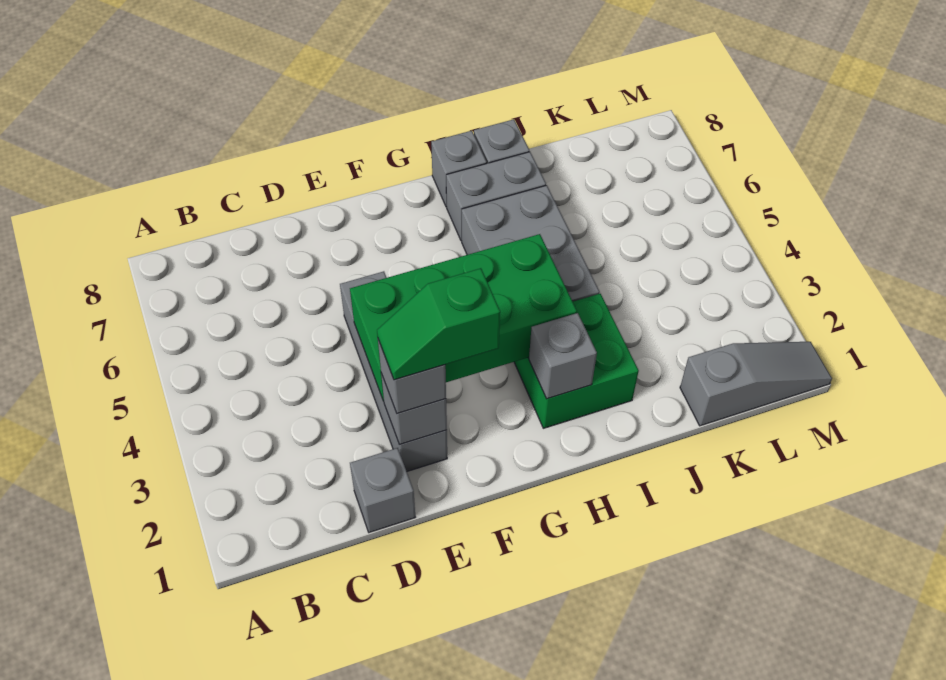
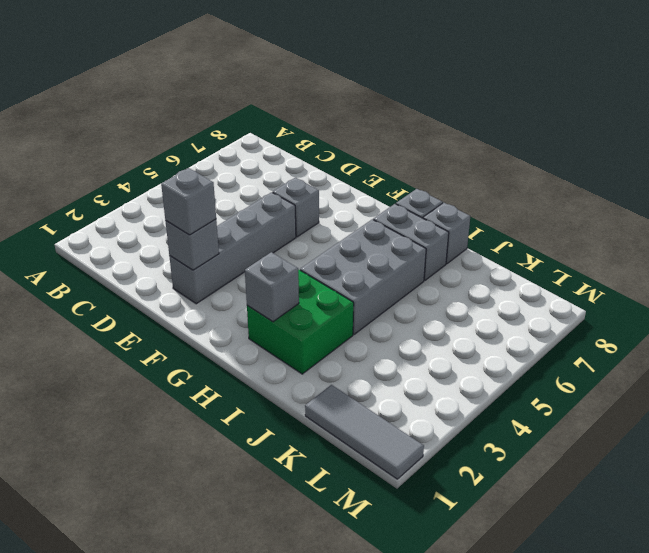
grey brick D1 level 1 -> grey brick E6 level 1
green slope E2:F2 level 4 top F -> none
green brick E3:H4 level 2 -> none
grey slope K1:M1 level 1 top K -> grey tile K1:M1 level 1

